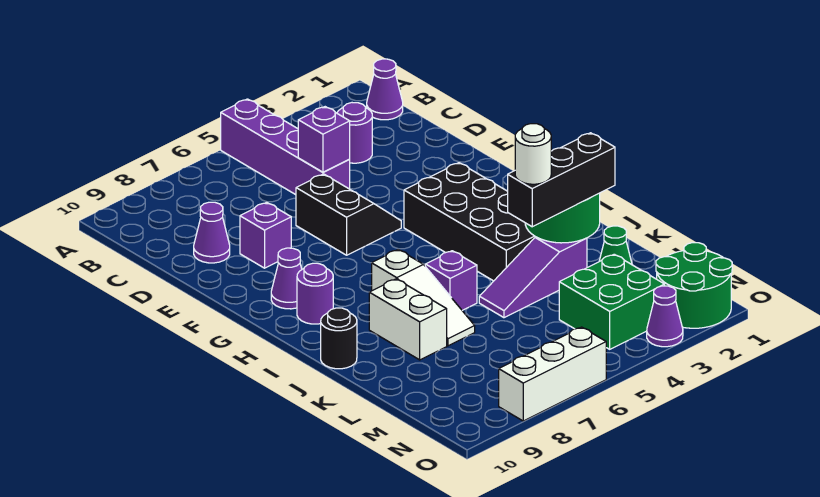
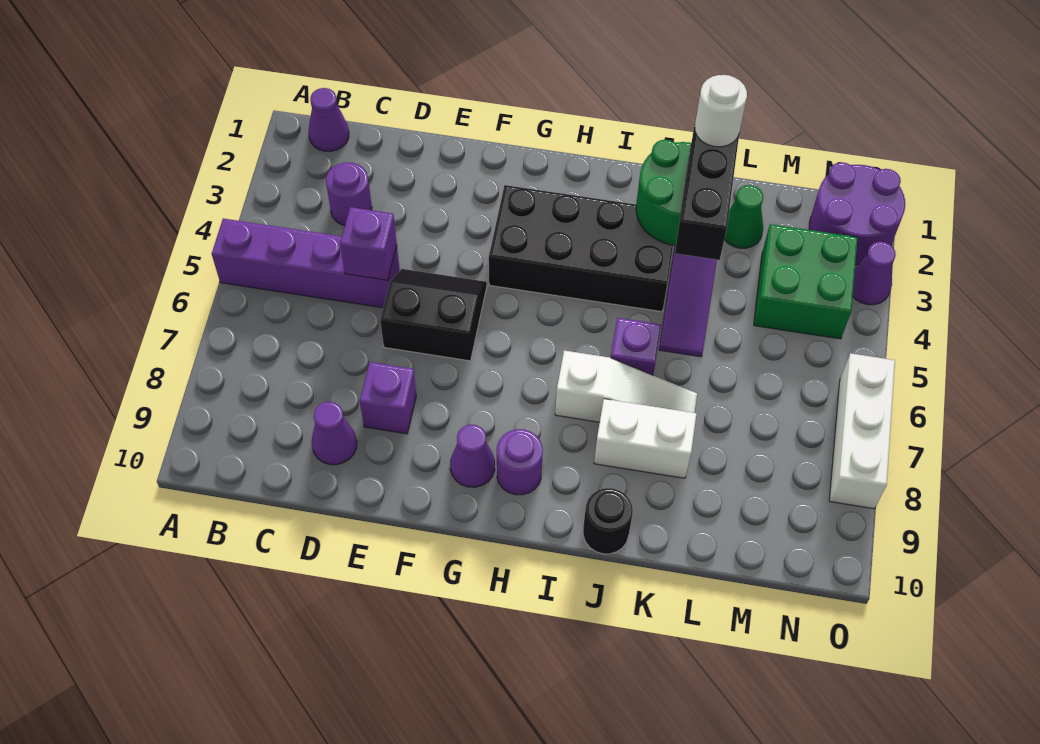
white round brick K4 level 4 -> white round brick K2 level 4
green round brick N1:O2 level 1 -> purple round brick N1:O2 level 1

